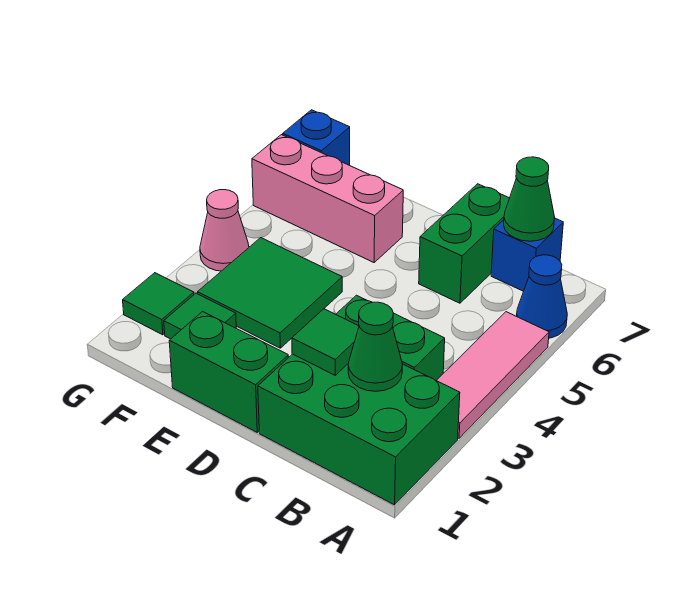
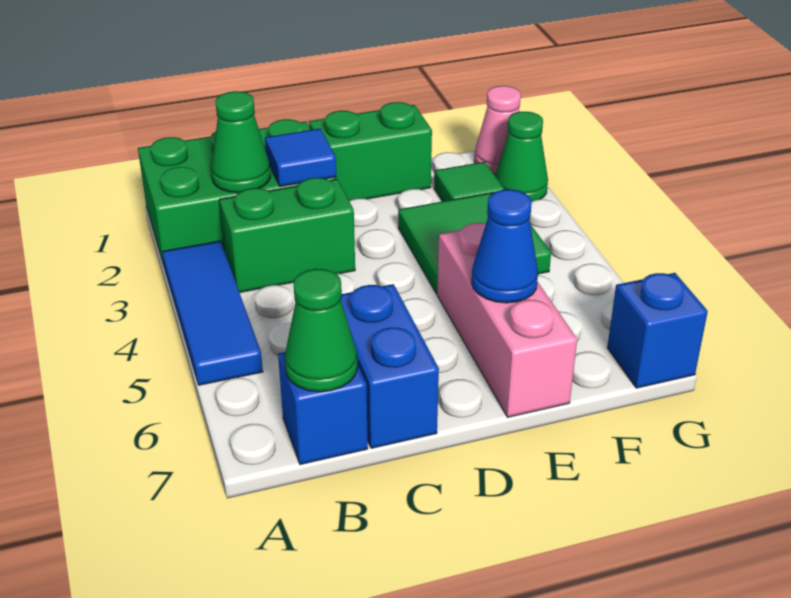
pink tile A3:A5 level 1 -> blue tile A3:A5 level 1
blue cone A6 level 1 -> blue cone E6 level 2
green tile C2 level 2 -> blue tile C2 level 2
green brick C6:C7 level 1 -> blue brick C6:C7 level 1
pink brick E6:G6 level 1 -> pink brick E5:E7 level 1
green tile G2 level 1 -> green cone G2 level 1
pink cone G4 level 1 -> pink cone G1 level 1

